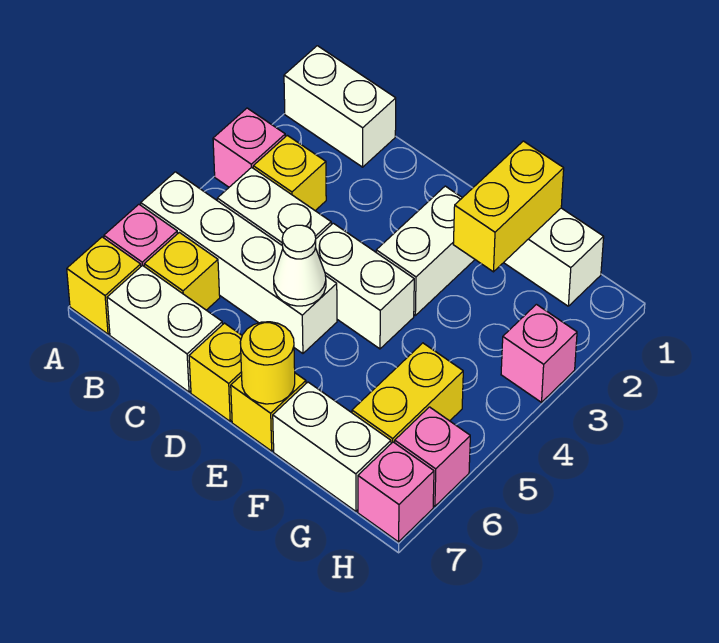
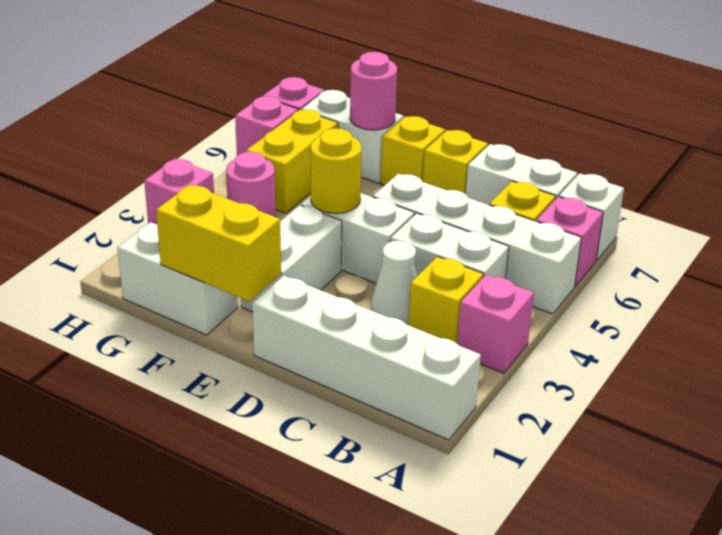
white brick A1:B1 level 1 -> white brick A1:D1 level 1
yellow brick A7 level 1 -> white brick A7 level 1
white cone D5 level 2 -> white cone C3 level 1
yellow round brick E7 level 2 -> yellow round brick E4 level 2
yellow brick F1:F2 level 2 -> yellow brick E1:F1 level 2
none -> pink round brick F7 level 2
none -> pink round brick G4 level 1

